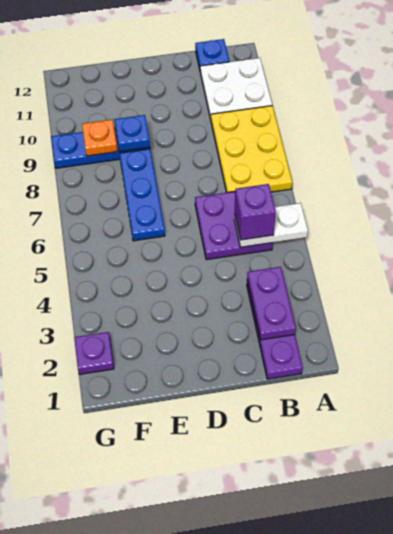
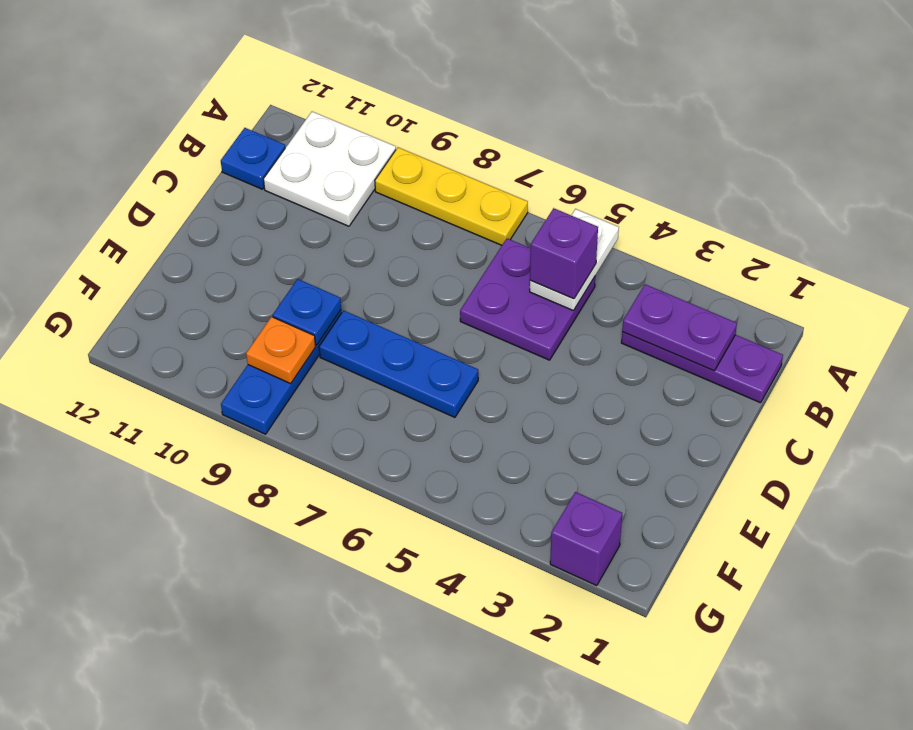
yellow plate A7:B9 level 1 -> yellow plate A7:A9 level 1
purple plate G2 level 1 -> purple brick G2 level 1

